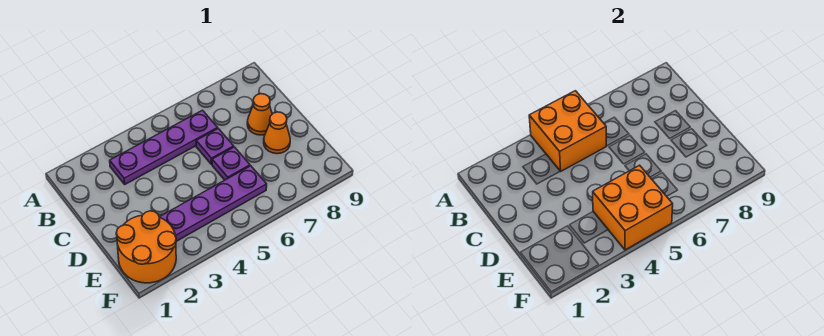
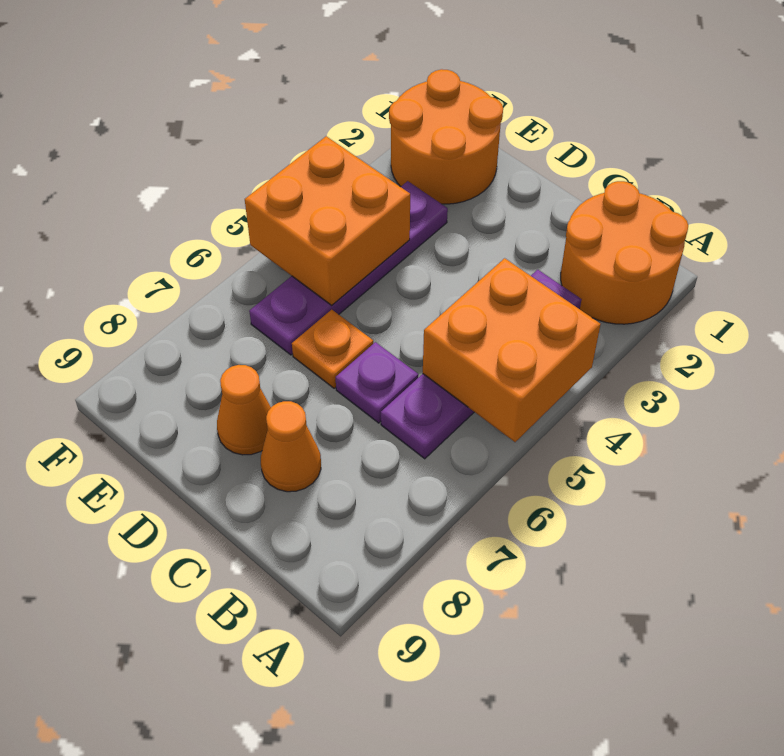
none -> orange round brick A1:B2 level 1
purple plate D6 level 1 -> orange plate D6 level 1

